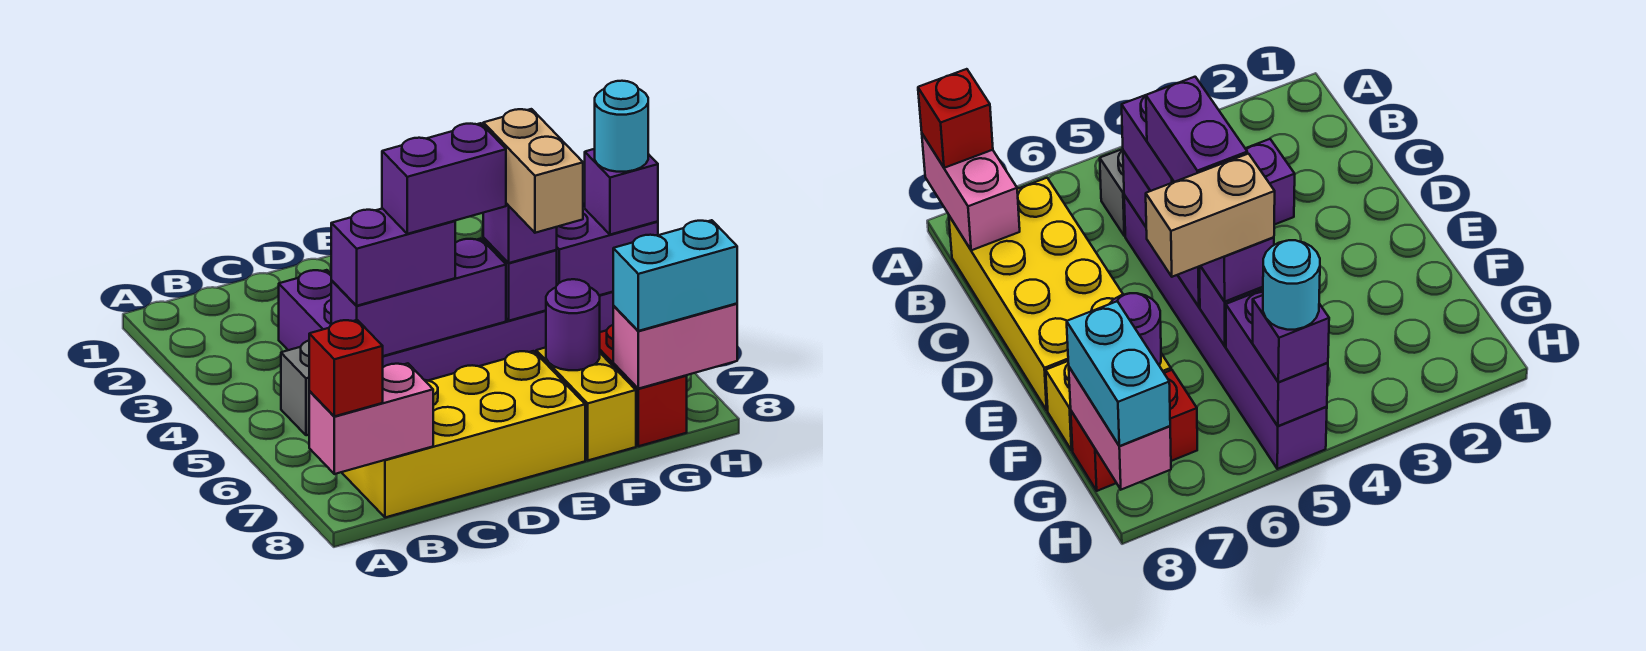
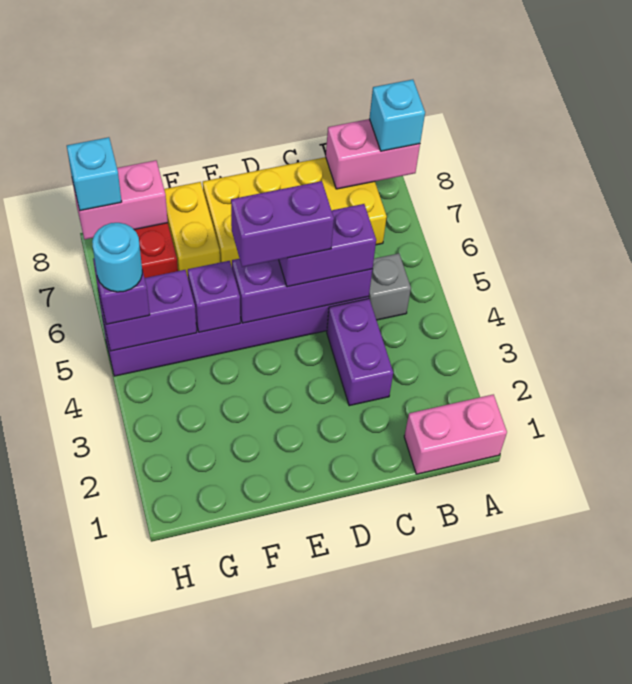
none -> pink brick A1:B1 level 1
red brick A8 level 3 -> cyan brick A8 level 3
purple brick F5 level 3 -> none
tan brick F5:F6 level 4 -> none
purple round brick F7 level 2 -> none
cyan brick G8:H8 level 3 -> cyan brick H8 level 3

